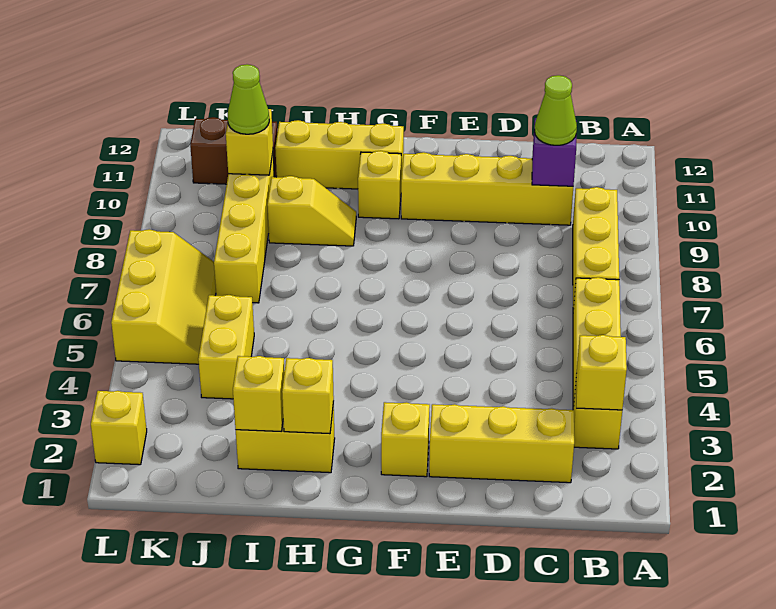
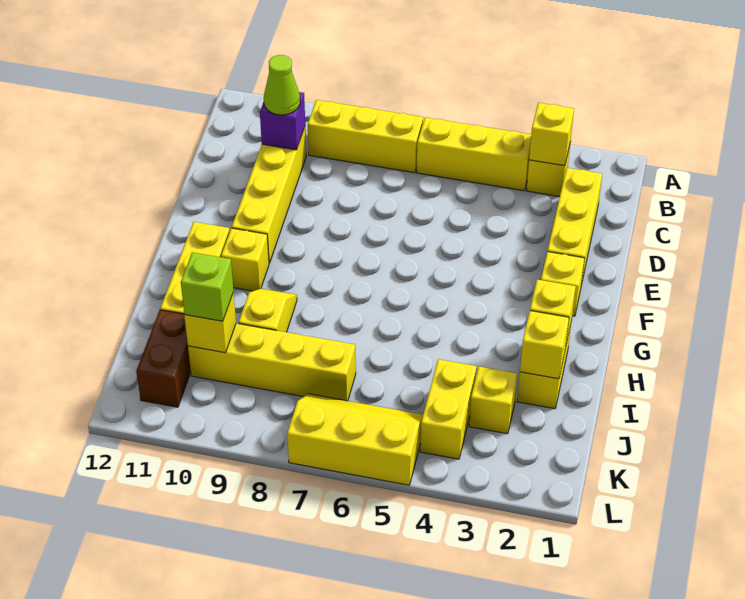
yellow brick J4:J5 level 1 -> yellow brick J4:K4 level 1
lime cone J10 level 3 -> lime brick J10 level 3
yellow brick L2 level 1 -> yellow brick J3 level 1

